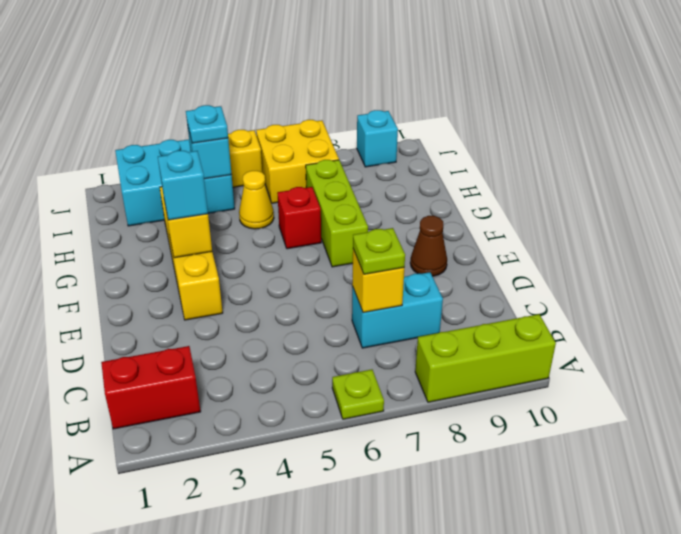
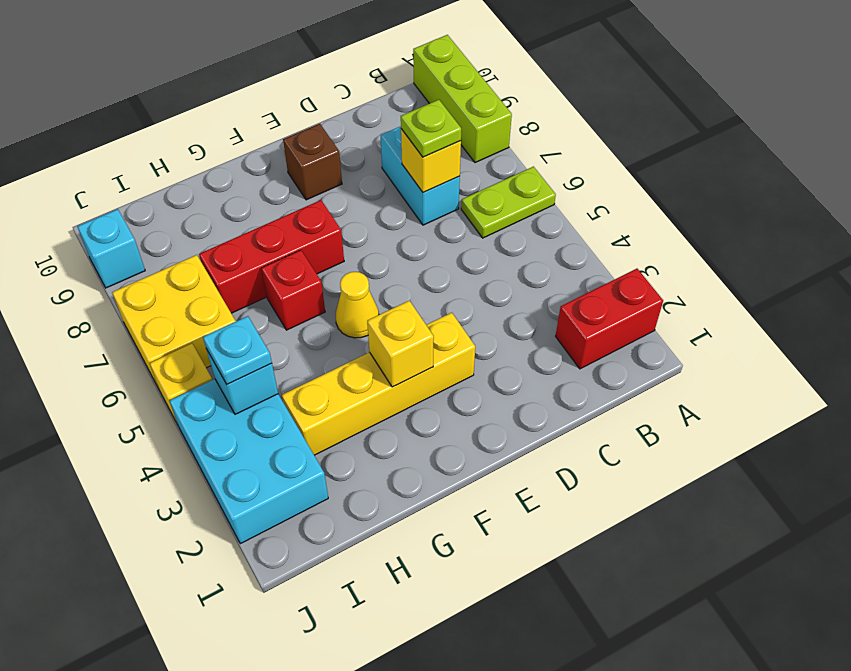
lime plate A6 level 1 -> lime plate A6:B6 level 1
red brick B1:B2 level 1 -> red brick A2:B2 level 1
brown cone E9 level 1 -> brown brick E9 level 1
cyan brick F3 level 3 -> none
lime brick F7:H7 level 1 -> red brick F7:H7 level 1
yellow cone H5 level 1 -> yellow cone F5 level 1

